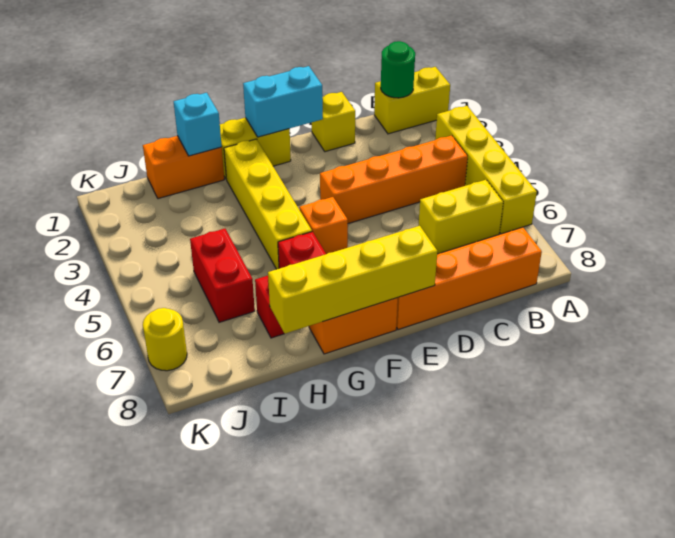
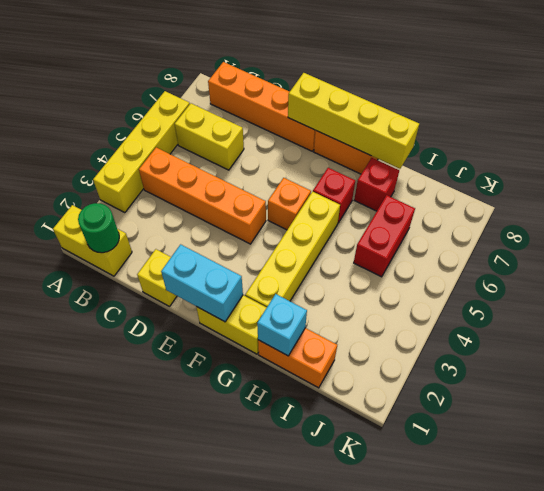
yellow round brick K7 level 1 -> none

